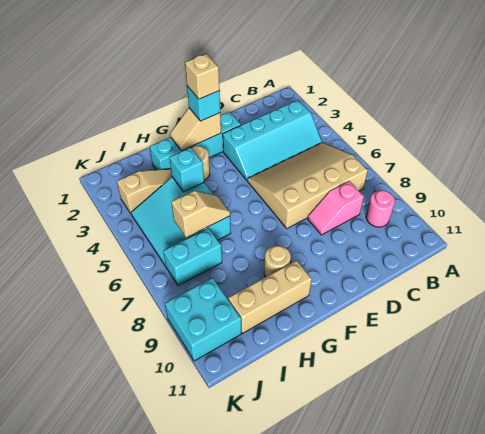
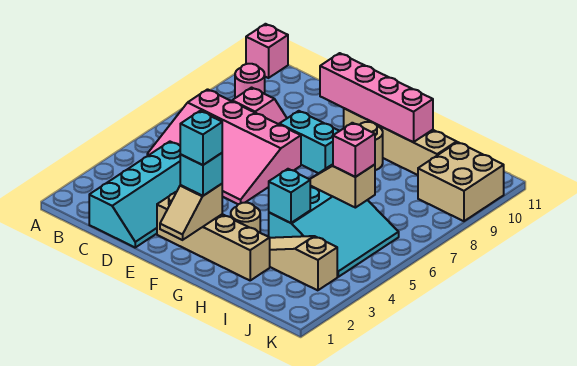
none -> pink brick A11 level 1
cyan slope B3:E4 level 1 top 3 -> cyan slope C1:D4 level 1 top C
tan slope B5:E7 level 1 top 7 -> pink slope B5:E7 level 1 top 7
cyan brick E2:H2 level 1 -> tan brick E2:H2 level 1
none -> pink brick E10:H10 level 2
tan slope F2:G2 level 2 top F -> tan slope F1:F2 level 2 top 2
tan brick F2 level 4 -> cyan brick F2 level 4
tan brick G10:I10 level 1 -> tan brick F10:I10 level 1
none -> pink brick I6 level 3
cyan brick I7:J7 level 1 -> cyan brick E8:F8 level 1
cyan brick J9:K10 level 1 -> tan brick J9:K10 level 1

